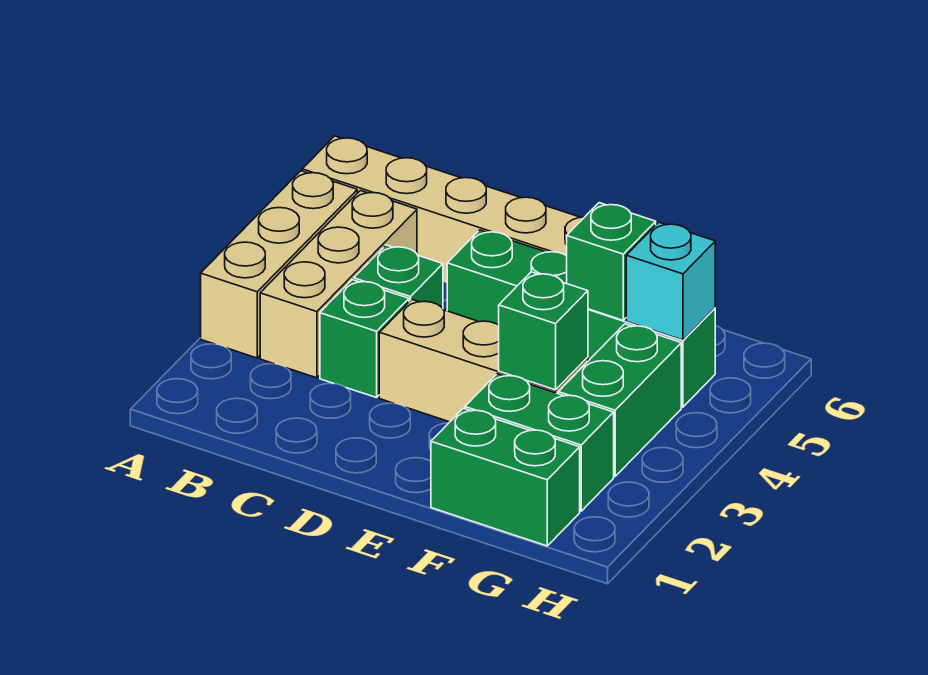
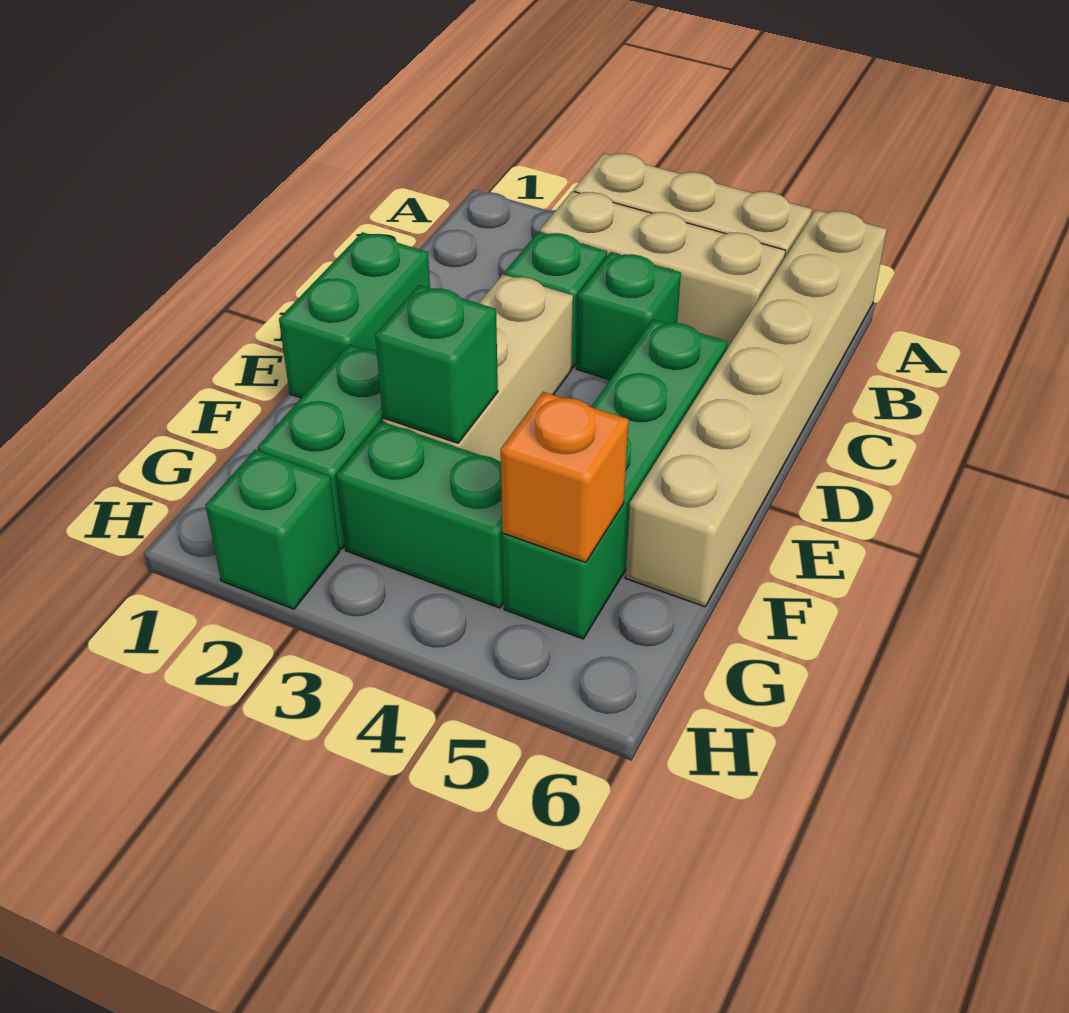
green brick F1:G1 level 1 -> green brick D1:E1 level 1
green brick F5 level 2 -> green brick H2 level 1
cyan brick G5 level 2 -> orange brick G5 level 2

